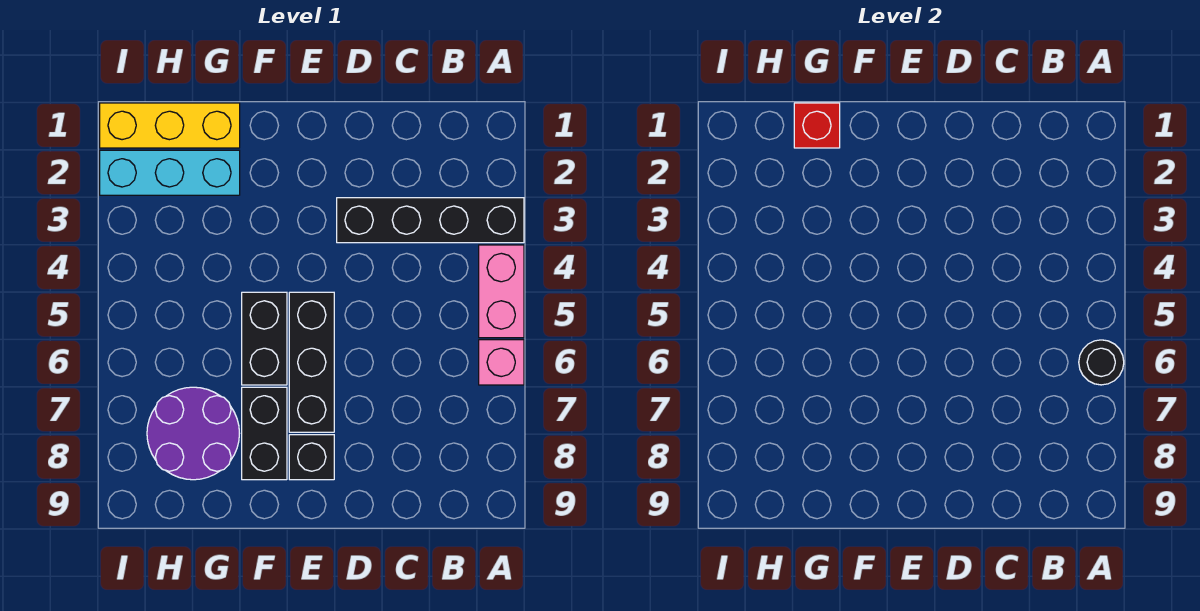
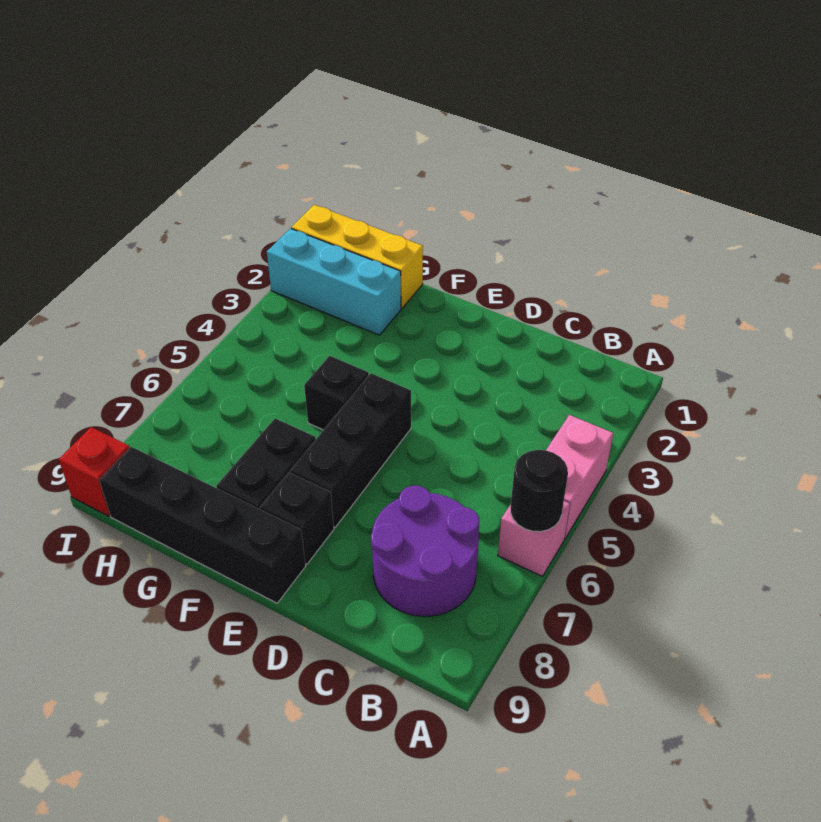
black brick A3:D3 level 1 -> black brick E9:H9 level 1
black brick F5:F6 level 1 -> black brick F5 level 1
red brick G1 level 2 -> red brick I9 level 1
purple round brick G7:H8 level 1 -> purple round brick B7:C8 level 1

